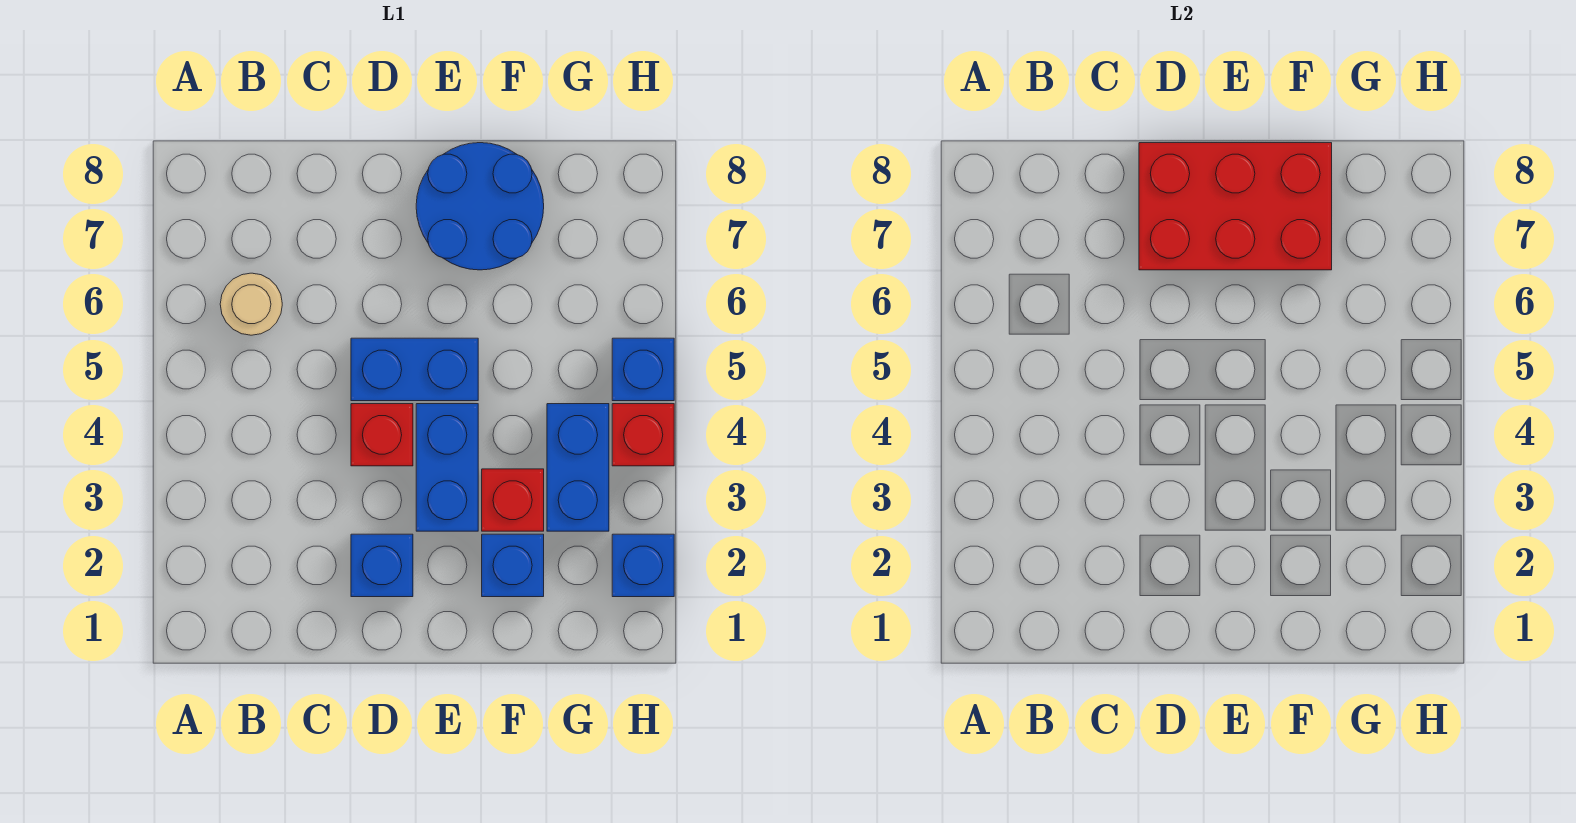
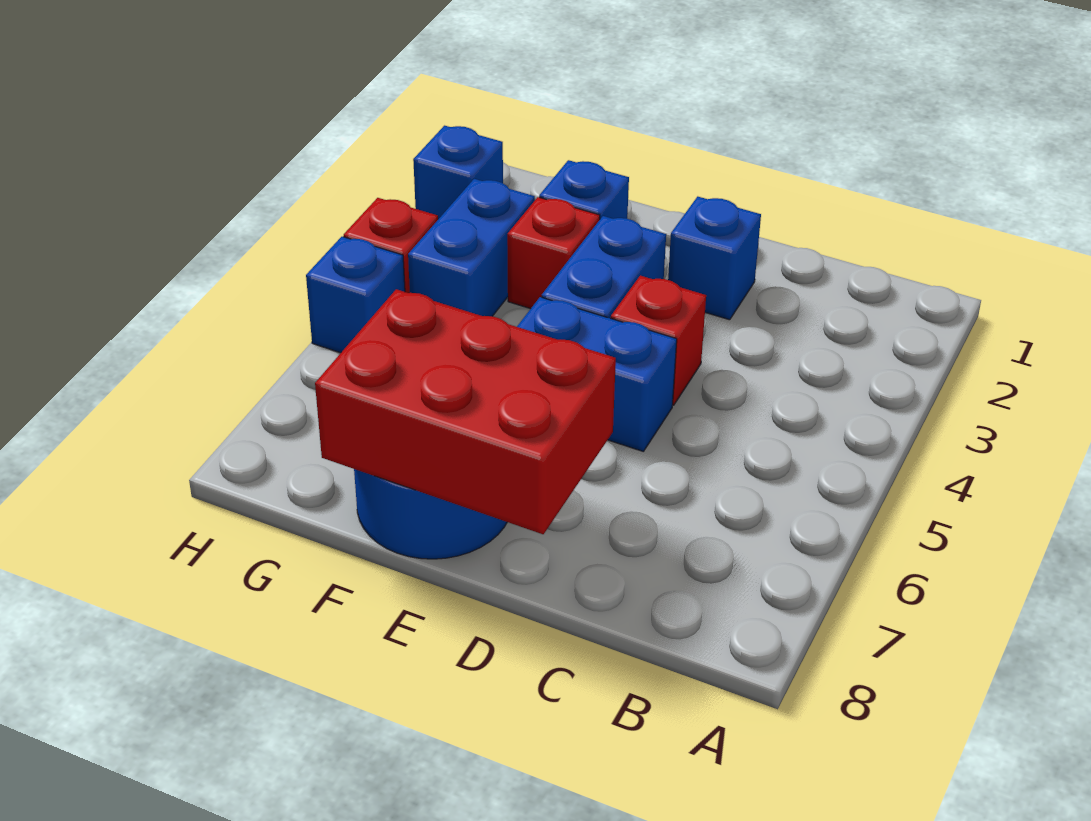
tan round brick B6 level 1 -> none

